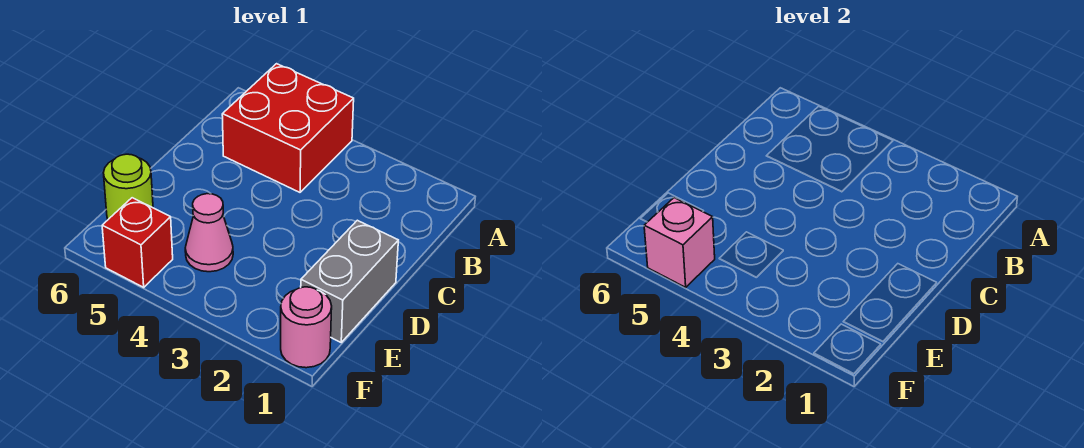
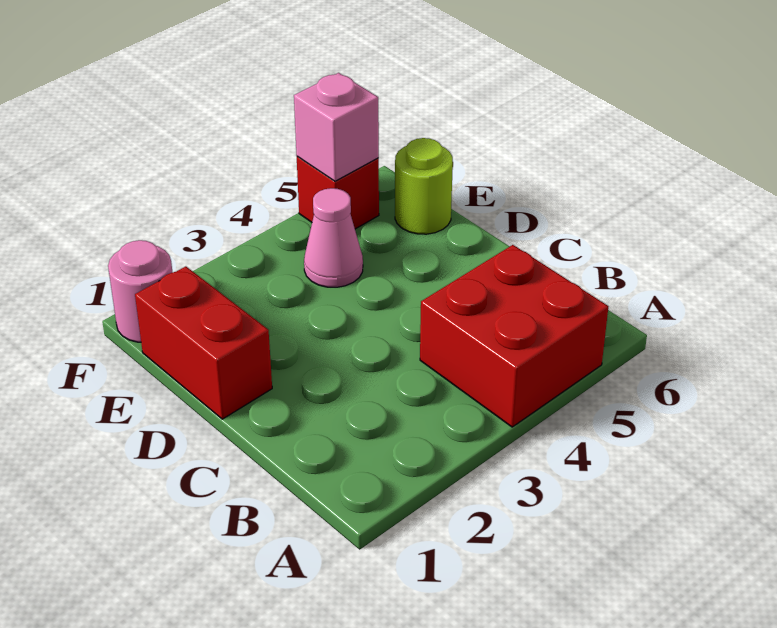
grey brick D1:E1 level 1 -> red brick D1:E1 level 1

